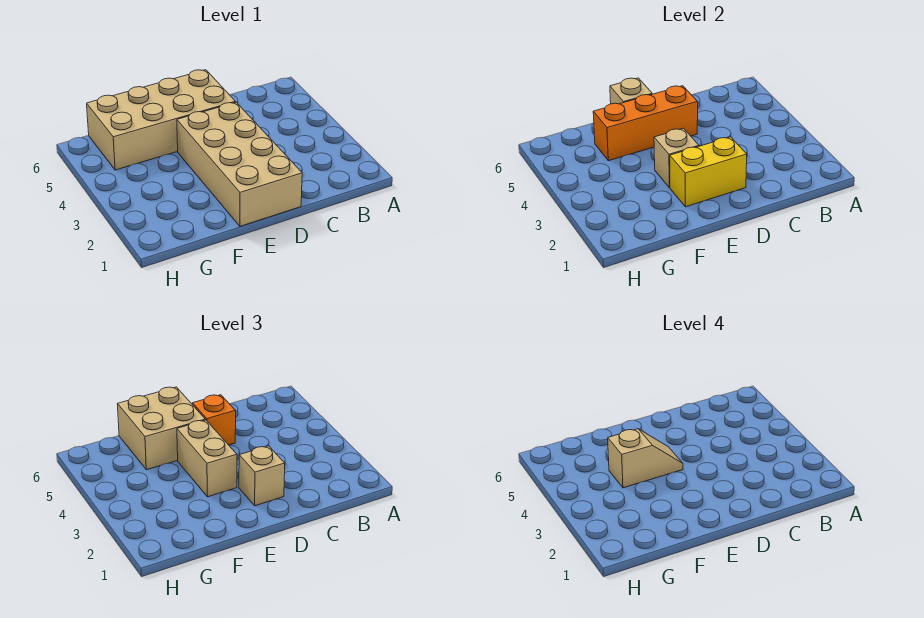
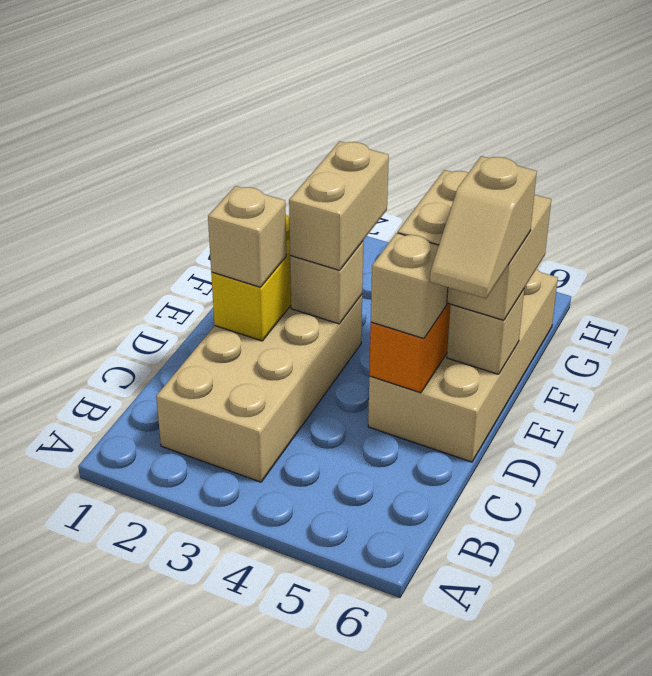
tan brick D1:E4 level 1 -> tan brick B2:E3 level 1
orange brick D5 level 3 -> tan brick D5 level 3
tan brick E3:E4 level 3 -> tan brick E3:F3 level 3
tan slope E4:F4 level 4 top F -> tan slope D6:E6 level 4 top E

